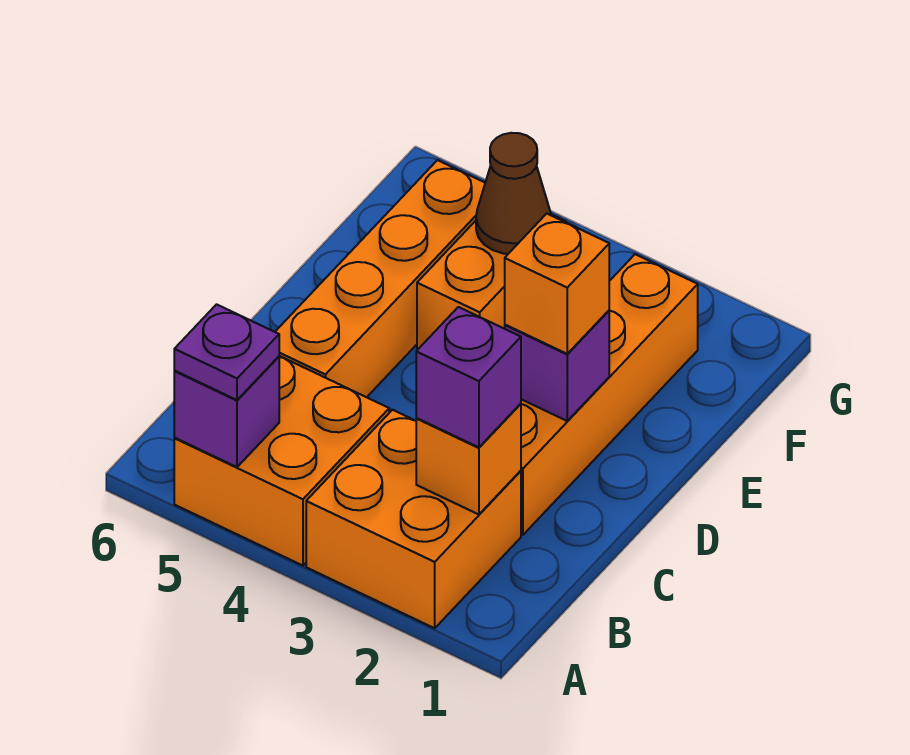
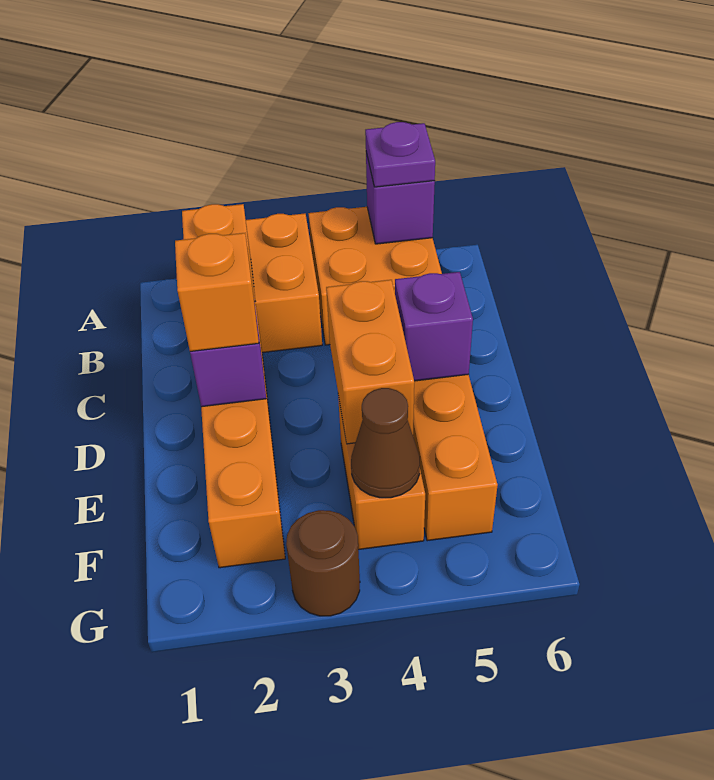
purple brick B2 level 3 -> purple brick D5 level 2
none -> orange brick D4:E4 level 2
none -> brown round brick G3 level 1

